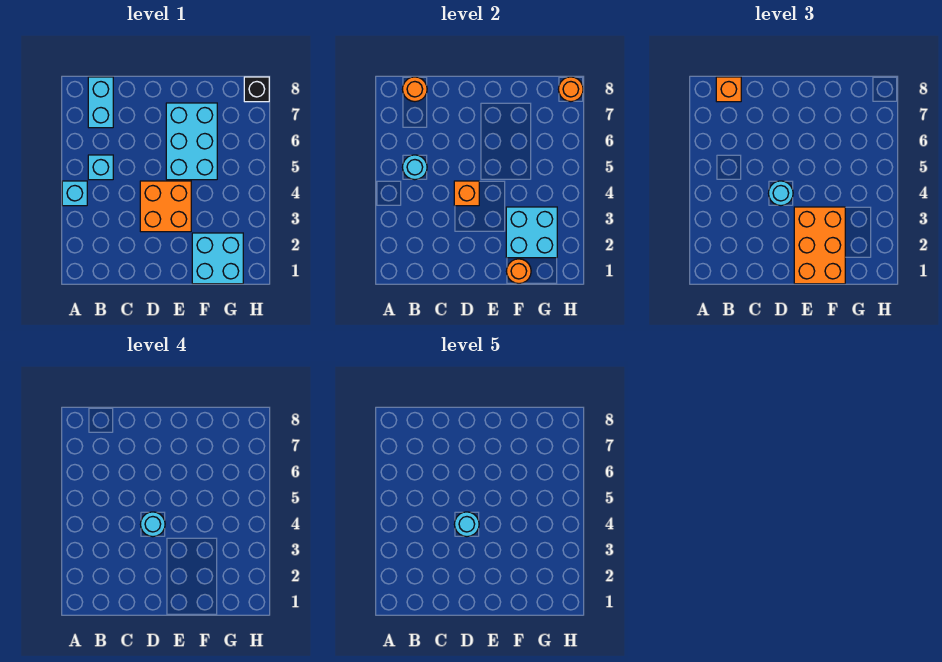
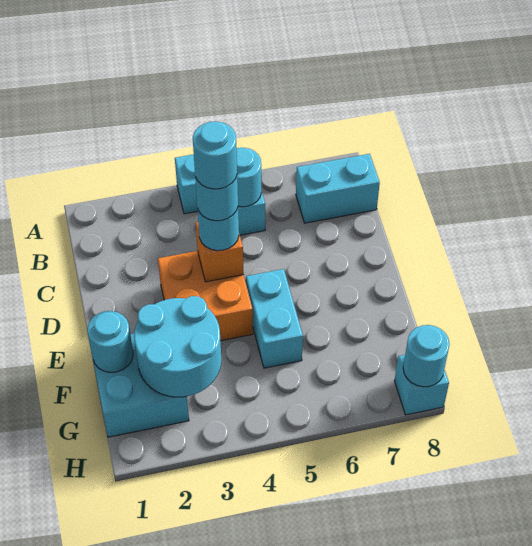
orange round brick B8 level 2 -> none
orange brick B8 level 3 -> none
orange brick E1:F3 level 3 -> none
cyan brick E5:F7 level 1 -> cyan brick E5:F5 level 1
orange round brick F1 level 2 -> cyan round brick F1 level 2
cyan brick F2:G3 level 2 -> cyan round brick F2:G3 level 2
black brick H8 level 1 -> cyan brick H8 level 1
orange round brick H8 level 2 -> cyan round brick H8 level 2

